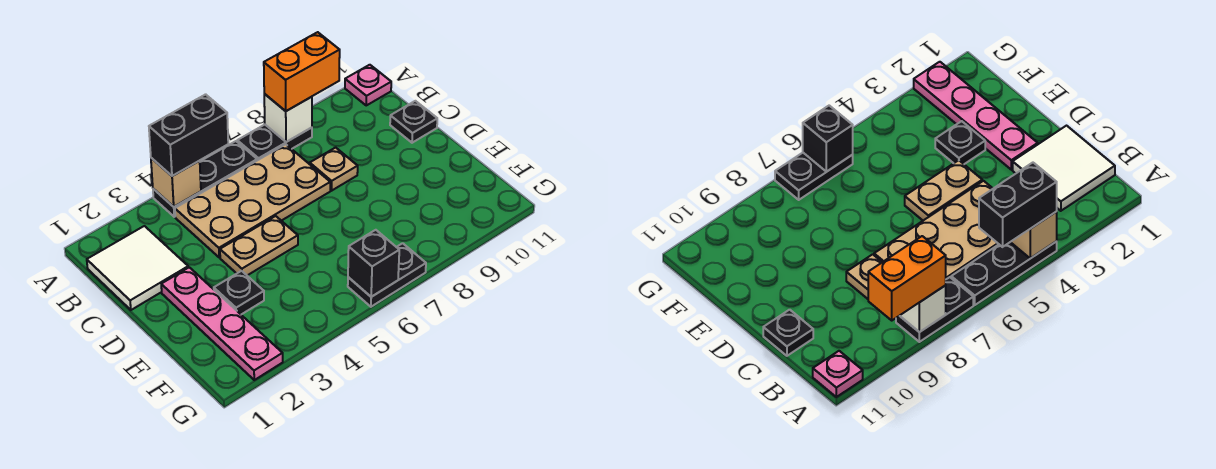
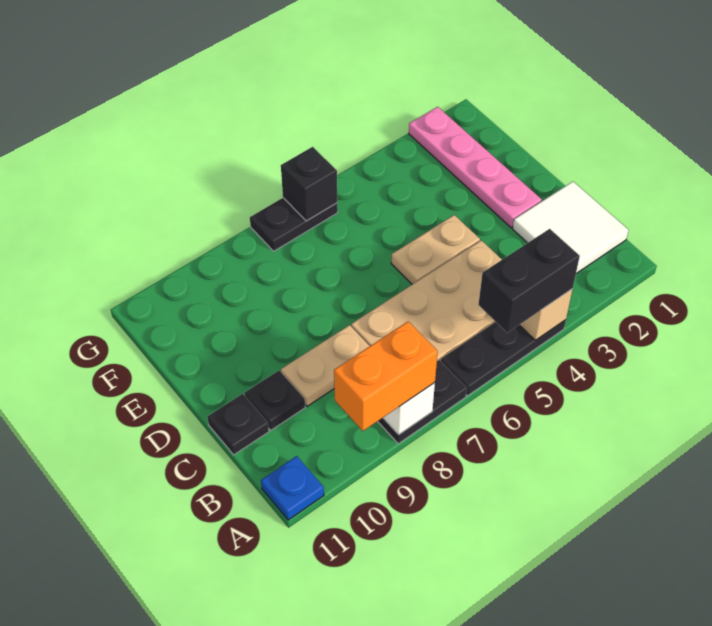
pink plate A11 level 1 -> blue plate A11 level 1
tan plate C8 level 1 -> tan plate C8:C9 level 1
black plate E3 level 1 -> black plate C10 level 1

